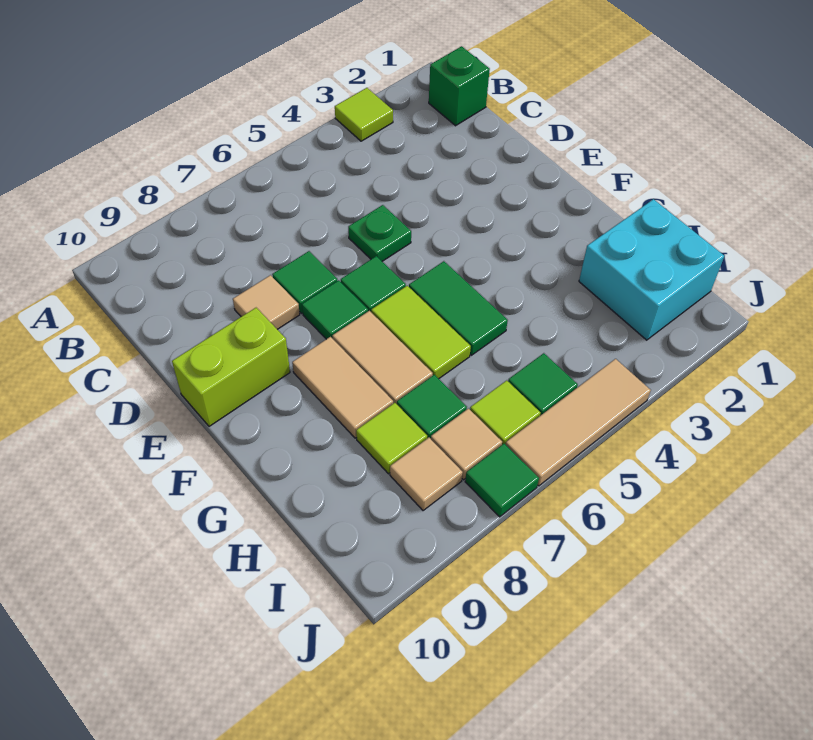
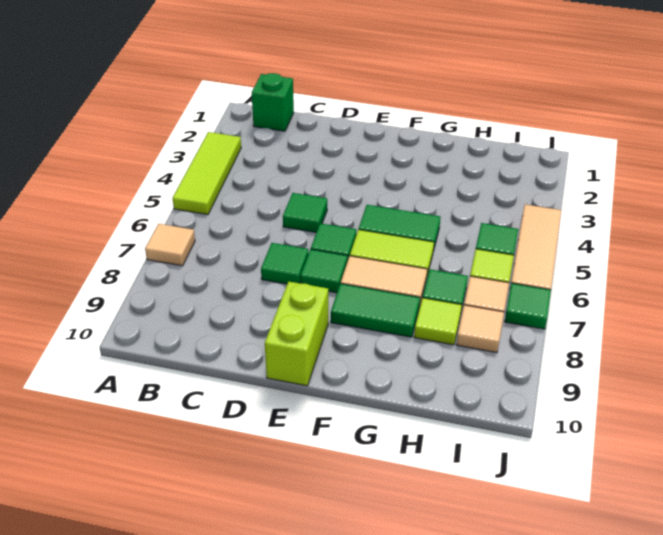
lime tile A3 level 1 -> lime tile A3:A5 level 1
green plate D5 level 1 -> green tile D5 level 1
tan tile D8 level 1 -> tan tile A7 level 1
tan tile F8:G8 level 1 -> green tile F8:G8 level 1
cyan brick H1:I2 level 1 -> none

